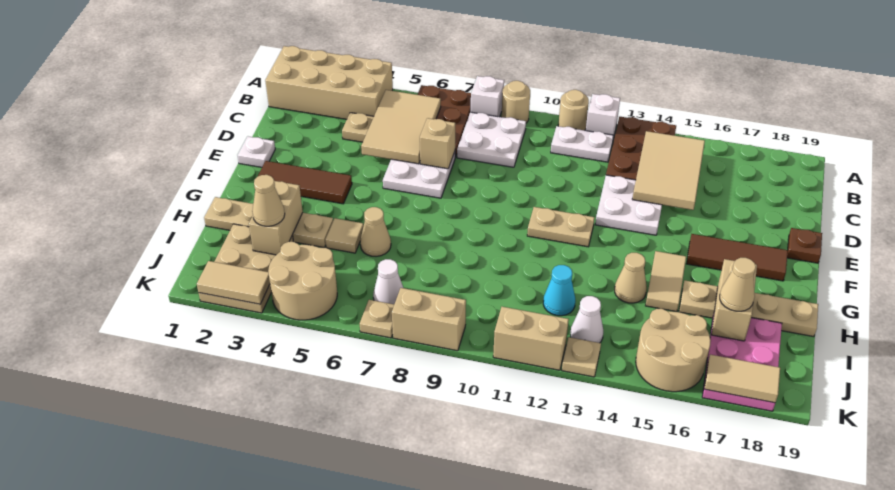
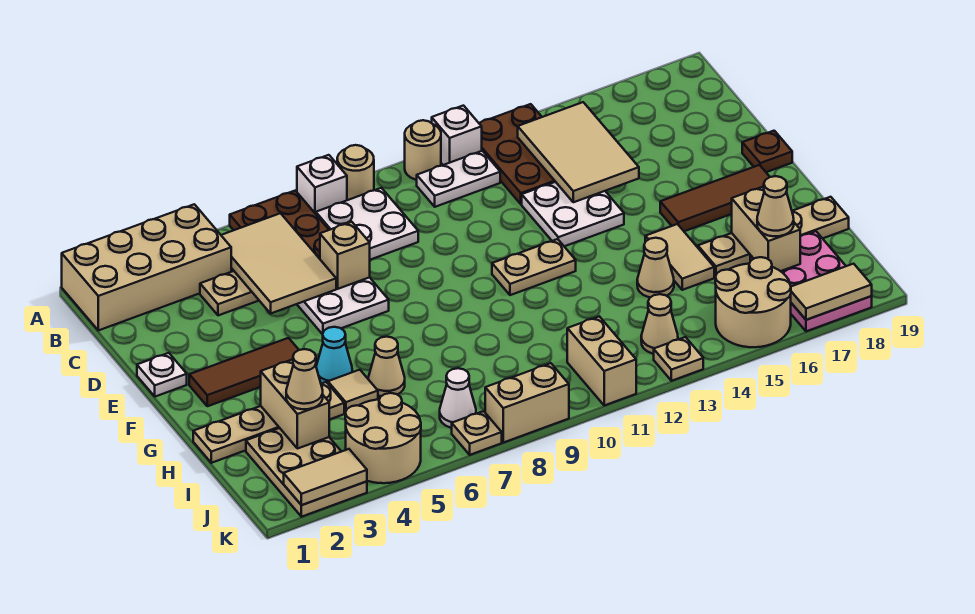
cyan cone I12 level 1 -> cyan cone G5 level 1
white cone J13 level 1 -> tan cone J13 level 1
tan brick K11:K12 level 1 -> tan brick J11:K11 level 1

